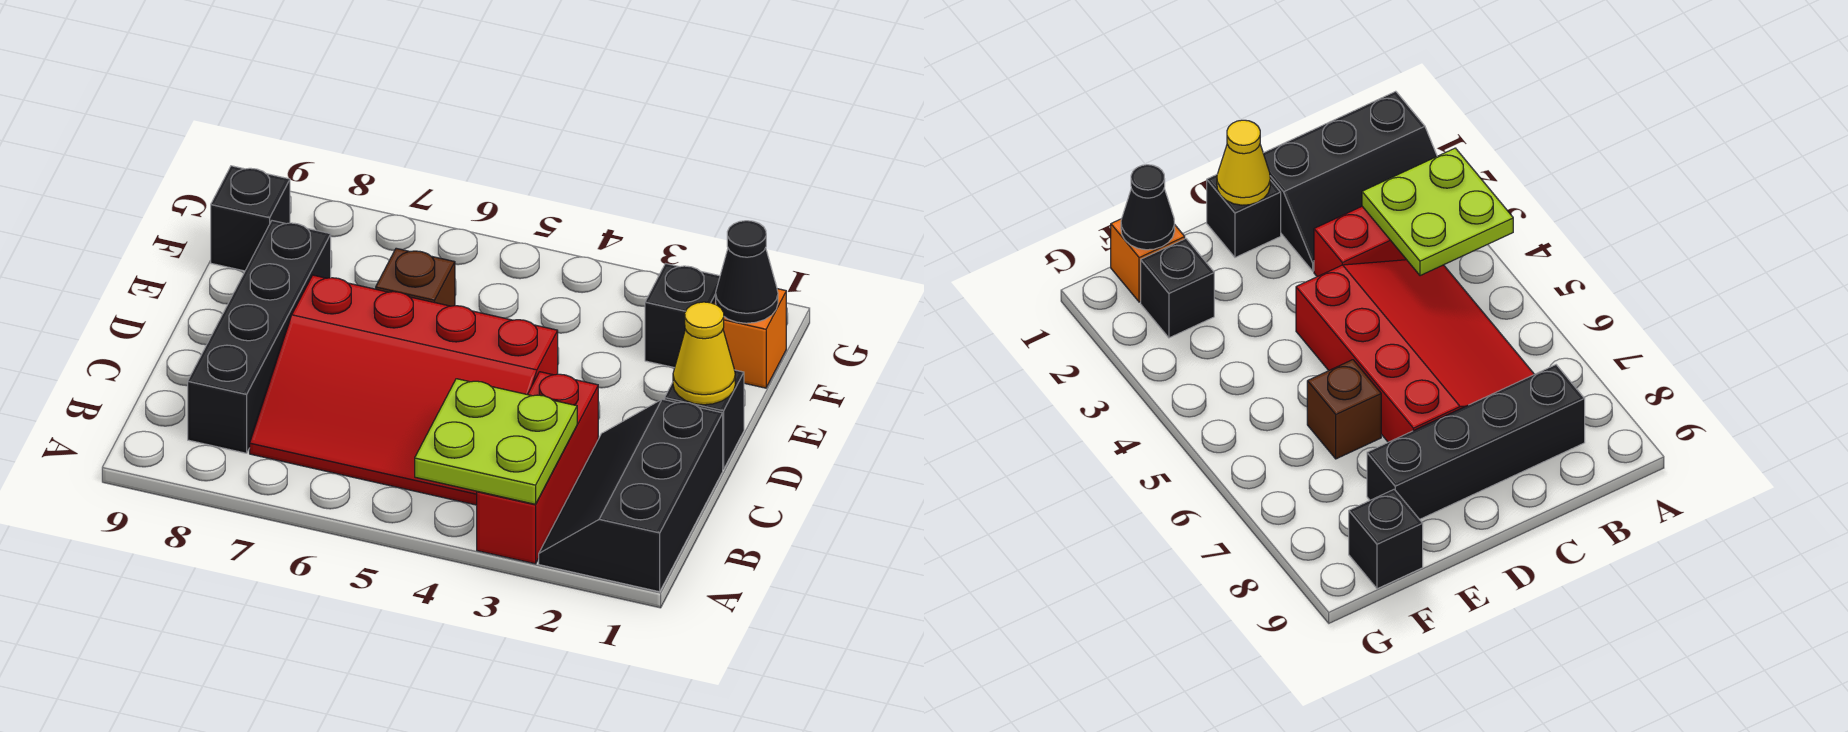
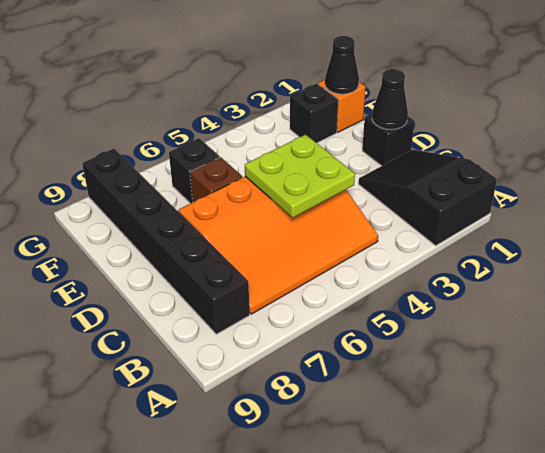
black slope A1:C2 level 1 top 1 -> black slope A1:C2 level 1 top A
red brick A3:C3 level 1 -> none
lime plate A3:B4 level 2 -> lime plate C4:D5 level 2
red slope B4:D7 level 1 top D -> orange slope B4:D7 level 1 top D
black brick B8:E8 level 1 -> black brick B8:G8 level 1
yellow cone D1 level 2 -> black cone D1 level 2
black brick F9 level 1 -> black brick F6 level 1

